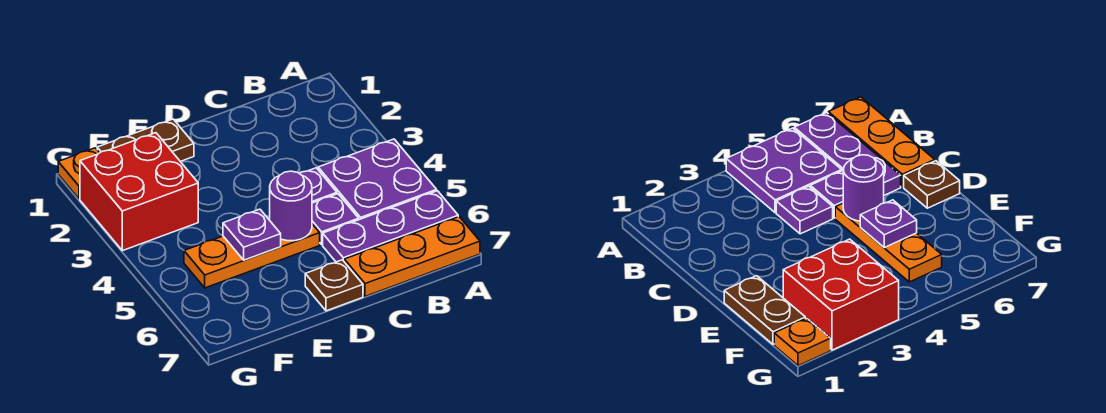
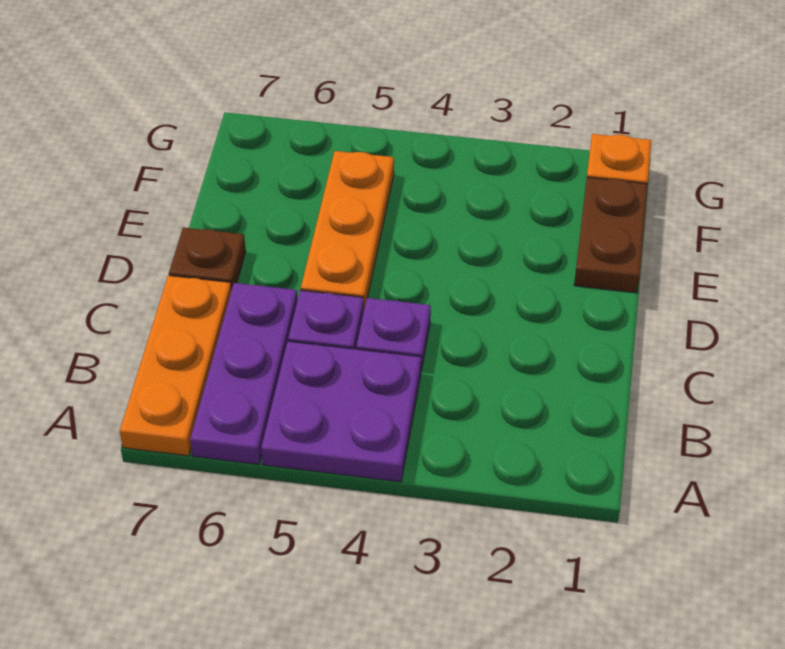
purple round brick D5 level 2 -> none
purple plate E5 level 2 -> none
red brick F2:G3 level 1 -> none

